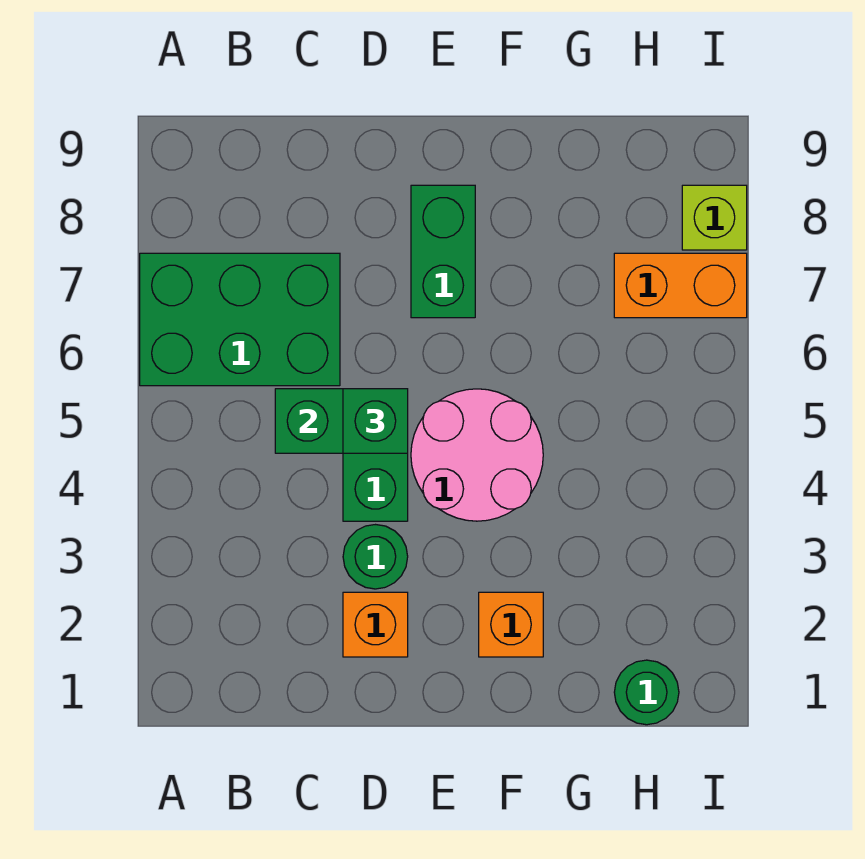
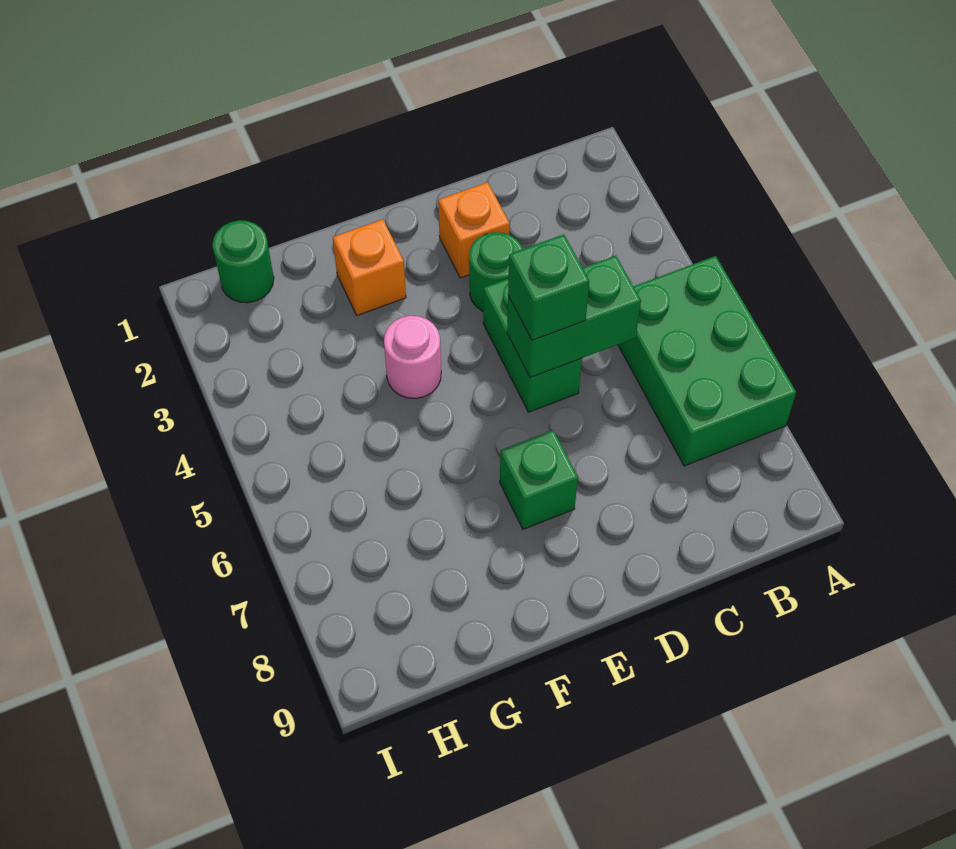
green brick A6:C7 level 1 -> green brick A5:B7 level 1
pink round brick E4:F5 level 1 -> pink round brick F4 level 1
green brick E7:E8 level 1 -> green brick E7 level 1
orange brick H7:I7 level 1 -> none
lime brick I8 level 1 -> none

